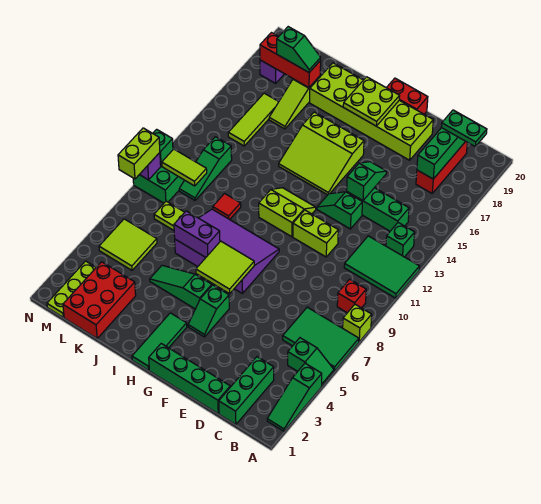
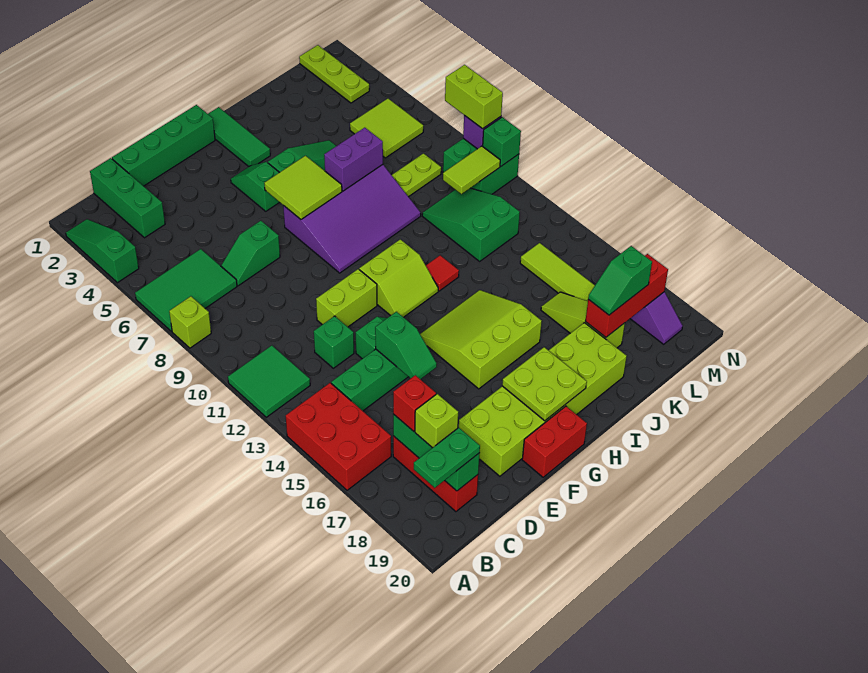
green slope A5:B5 level 1 top B -> green slope D7:E7 level 1 top E
green tile A11:C12 level 1 -> green tile A11:B12 level 1
red brick B9 level 1 -> red brick C17 level 3
green brick B13 level 1 -> green brick D12 level 1
none -> lime brick C18 level 3
red tile J10 level 1 -> red tile I12 level 1
red brick K1:L3 level 1 -> red brick A14:B16 level 1
green slope L10:L12 level 1 top 12 -> green slope K10:L12 level 1 top 12

